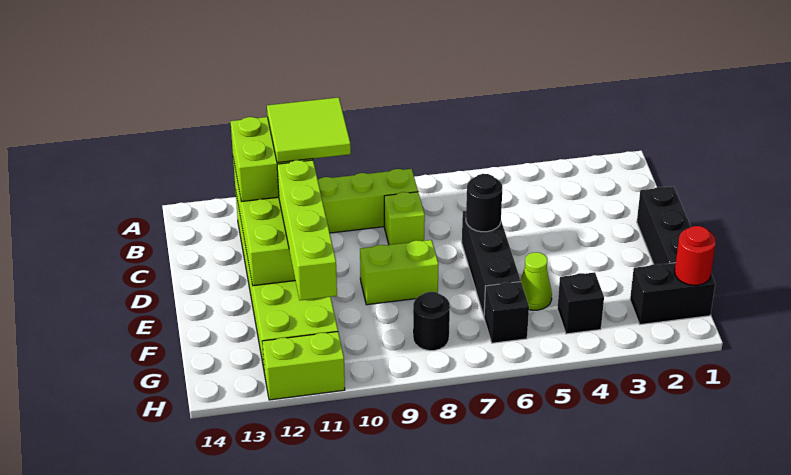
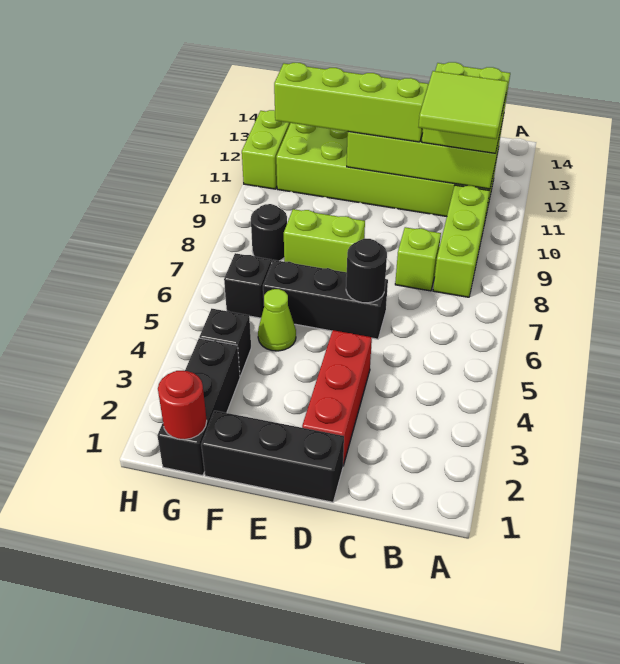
none -> red brick D2:D4 level 1
lime brick E8:E9 level 1 -> lime brick E8:F8 level 1
black brick G1:G2 level 1 -> black brick G1:G3 level 1

